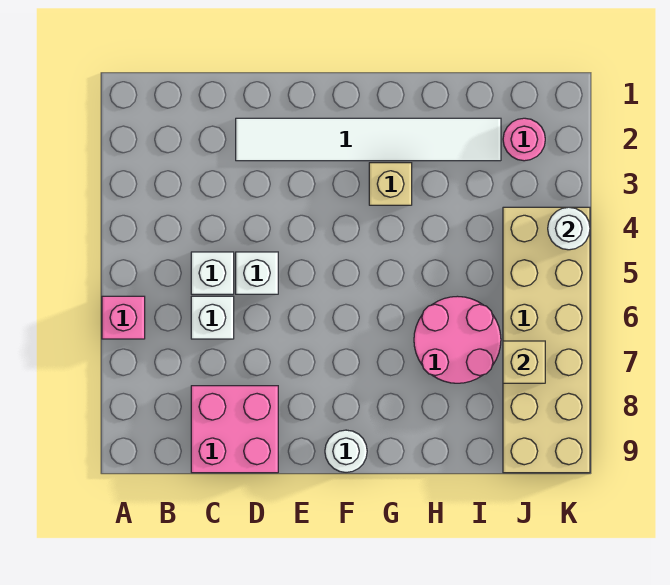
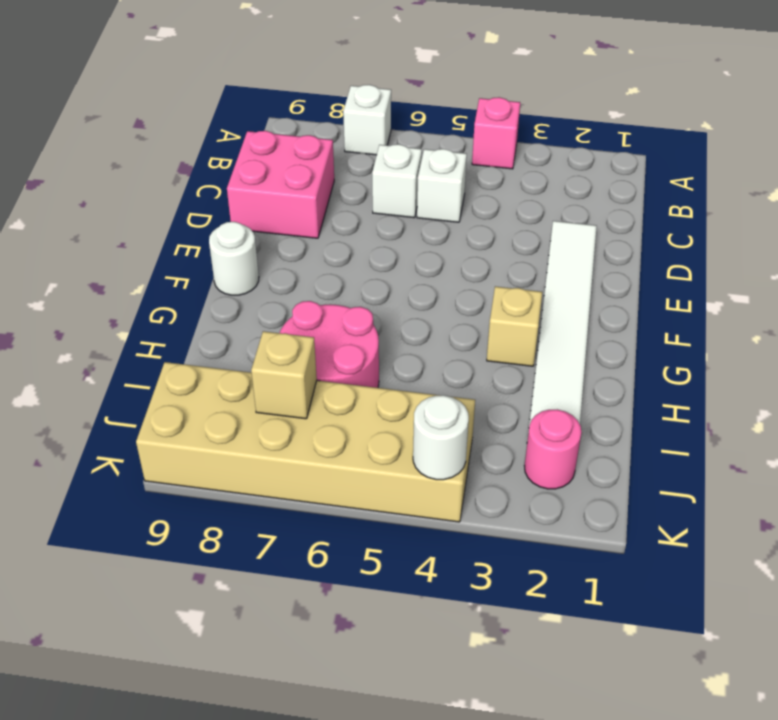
pink brick A6 level 1 -> pink brick A4 level 1
white brick D5 level 1 -> white brick A7 level 1

